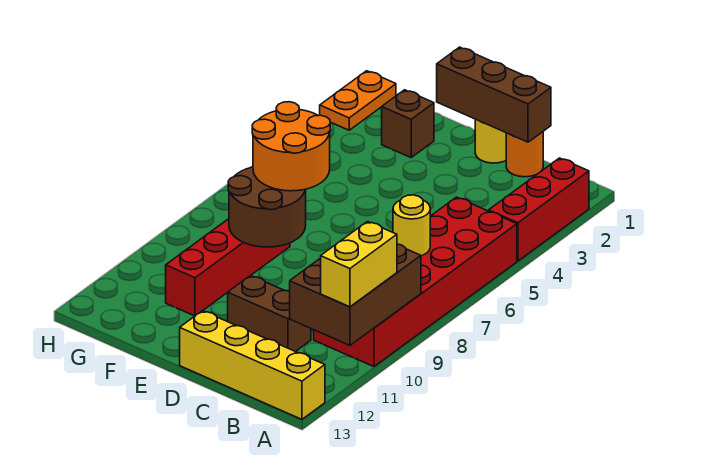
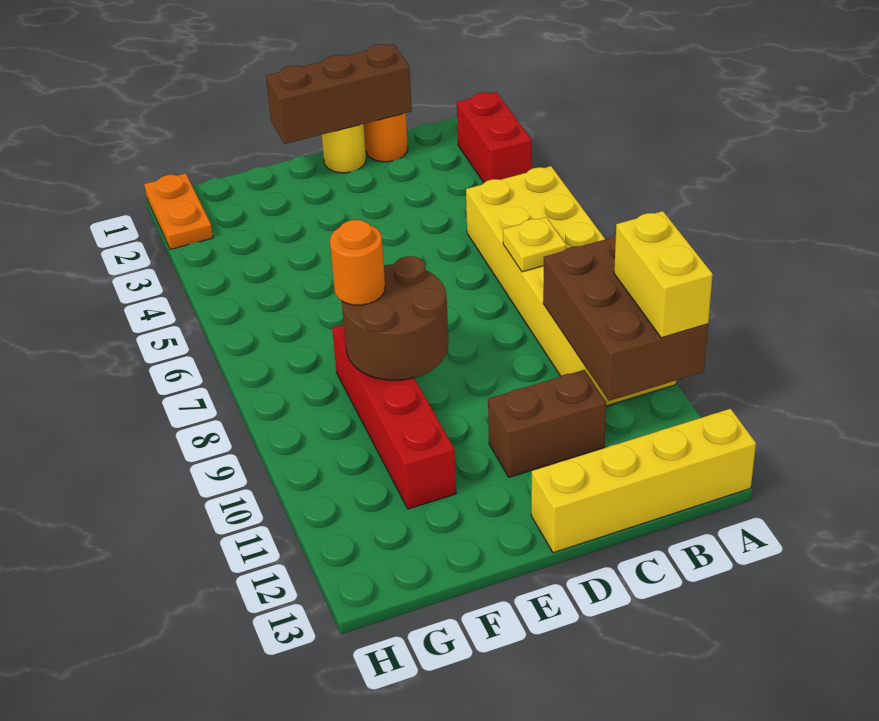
red brick A2:A4 level 1 -> red brick A2:A3 level 1
red brick A5:B10 level 1 -> yellow brick A5:B10 level 1
yellow round brick B7 level 2 -> yellow plate B7 level 2
orange round brick E7:F8 level 3 -> orange round brick F8 level 3
brown brick F2 level 1 -> none

